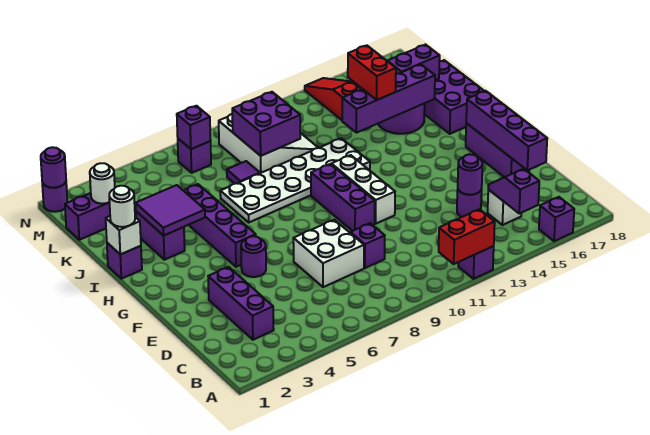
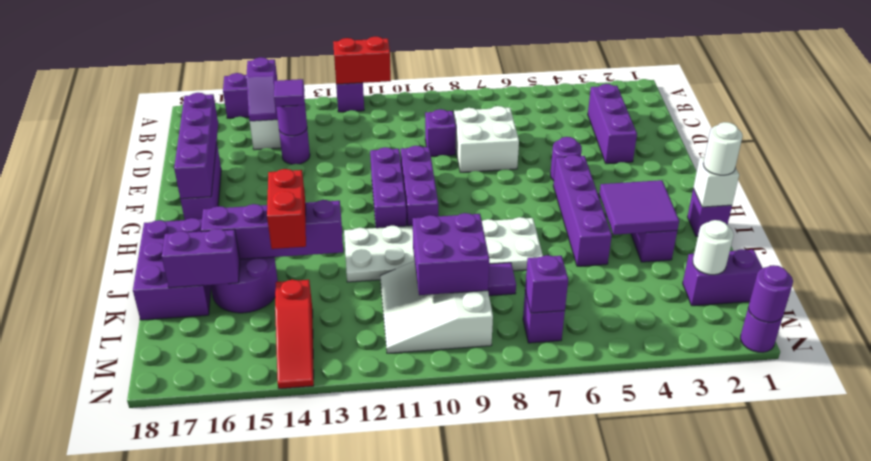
none -> purple tile D14 level 3
white brick F11:H11 level 1 -> purple brick F11:H11 level 1

